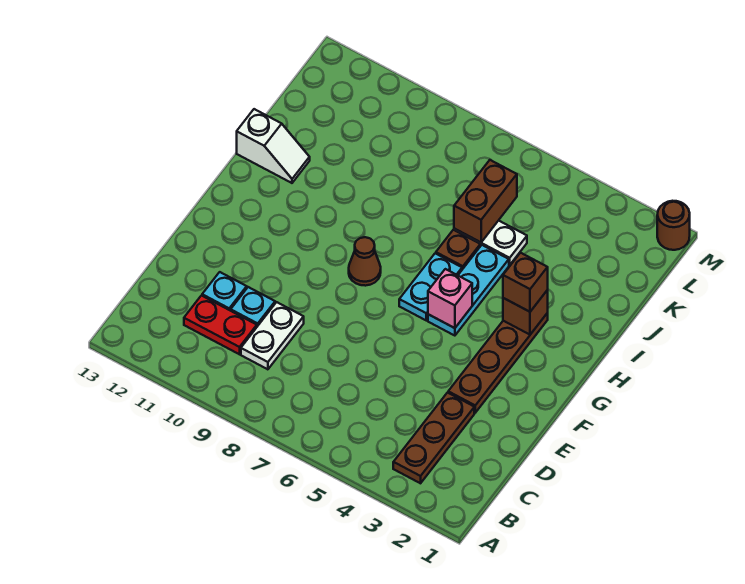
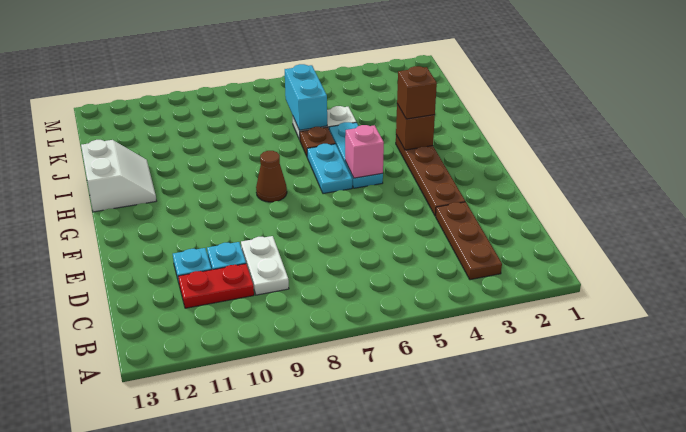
white slope I12:I13 level 1 top 13 -> white slope H12:I13 level 1 top 13
brown brick J6:K6 level 2 -> cyan brick J6:K6 level 2
brown round brick M1 level 1 -> none

